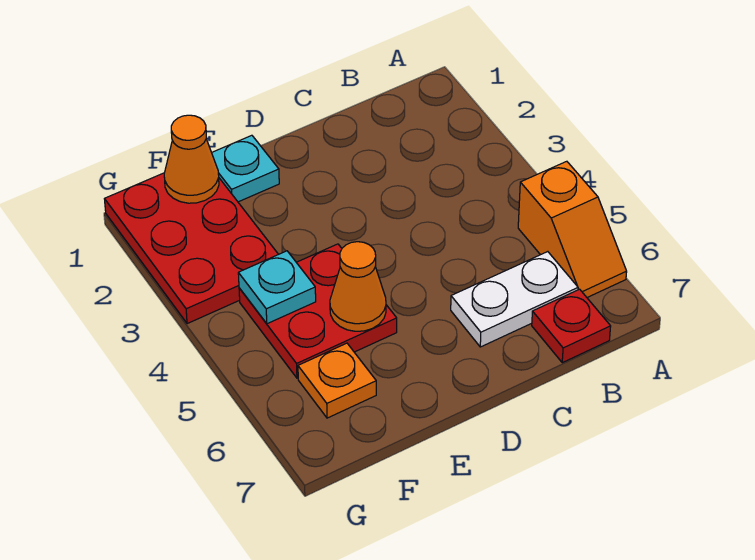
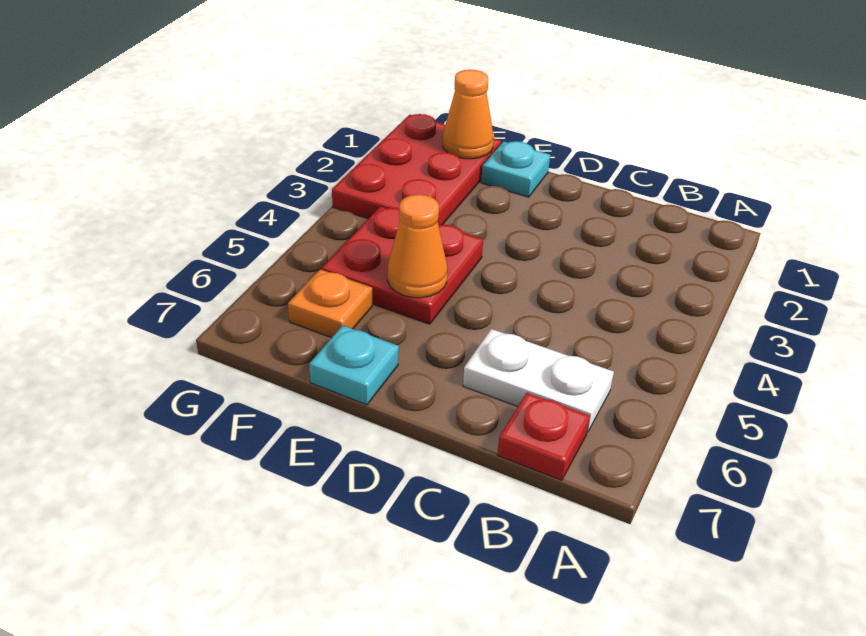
orange slope A5:A6 level 1 top 5 -> none
cyan plate F4 level 2 -> cyan plate E7 level 1

